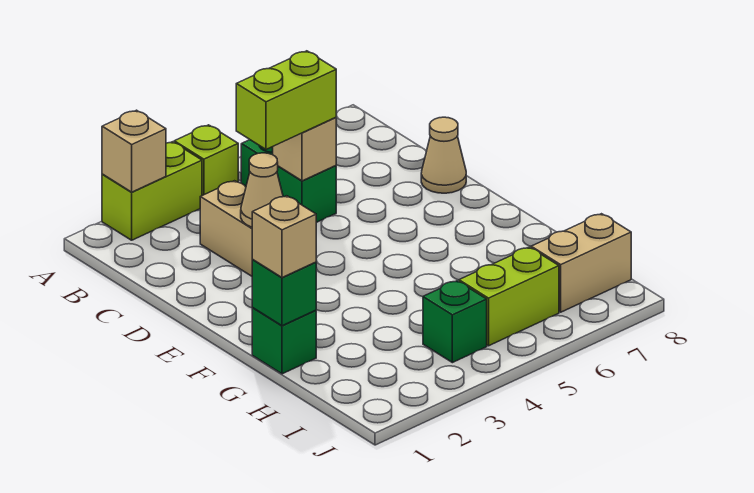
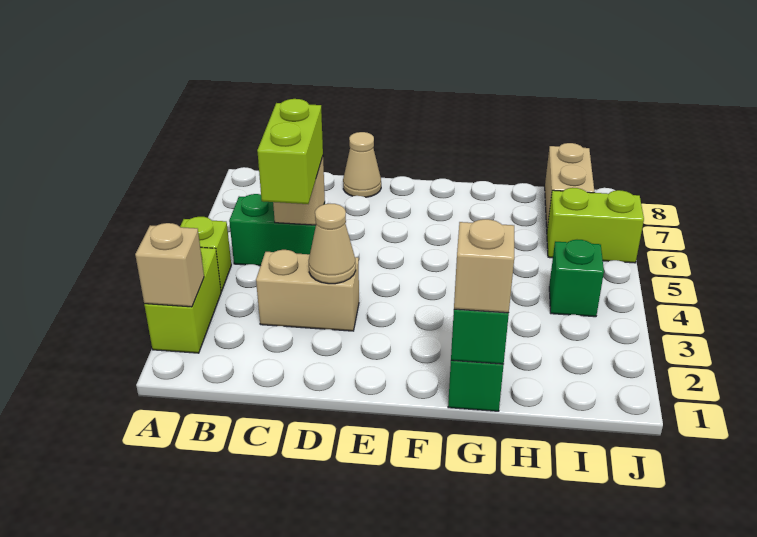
lime brick I5:I6 level 1 -> lime brick I6:J6 level 1

